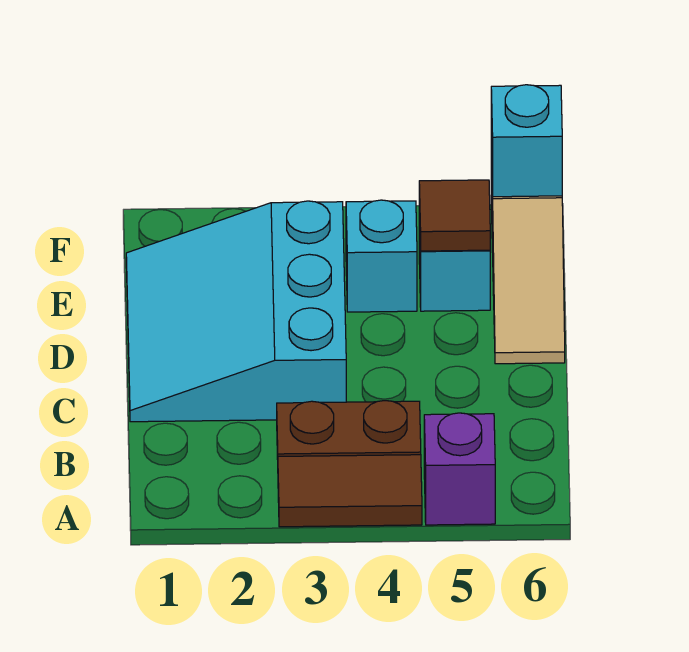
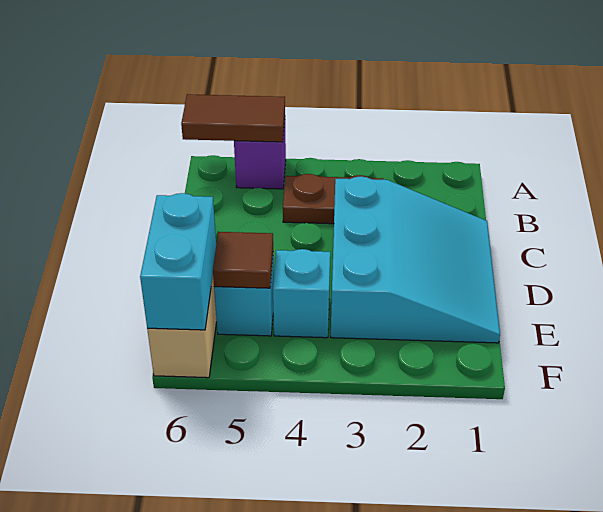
brown tile A3:A4 level 1 -> brown tile A5:A6 level 2
cyan brick F6 level 2 -> cyan brick E6:F6 level 2

